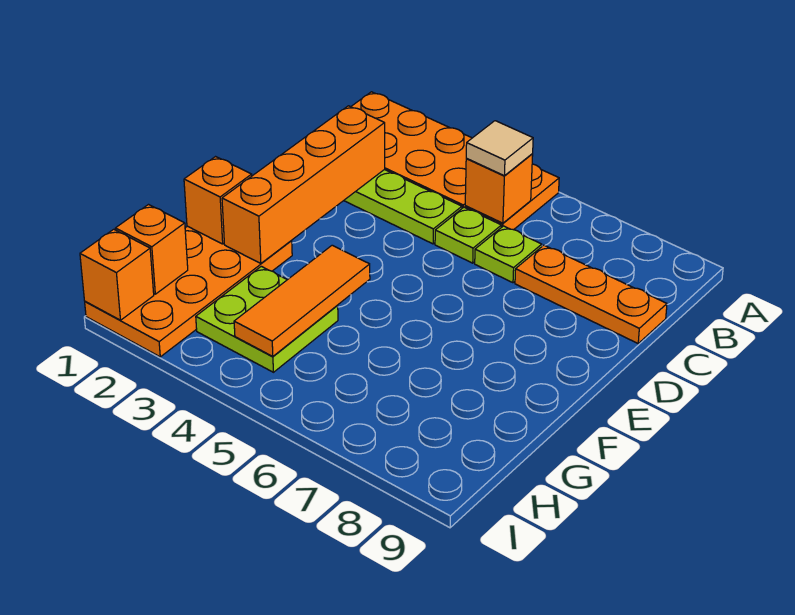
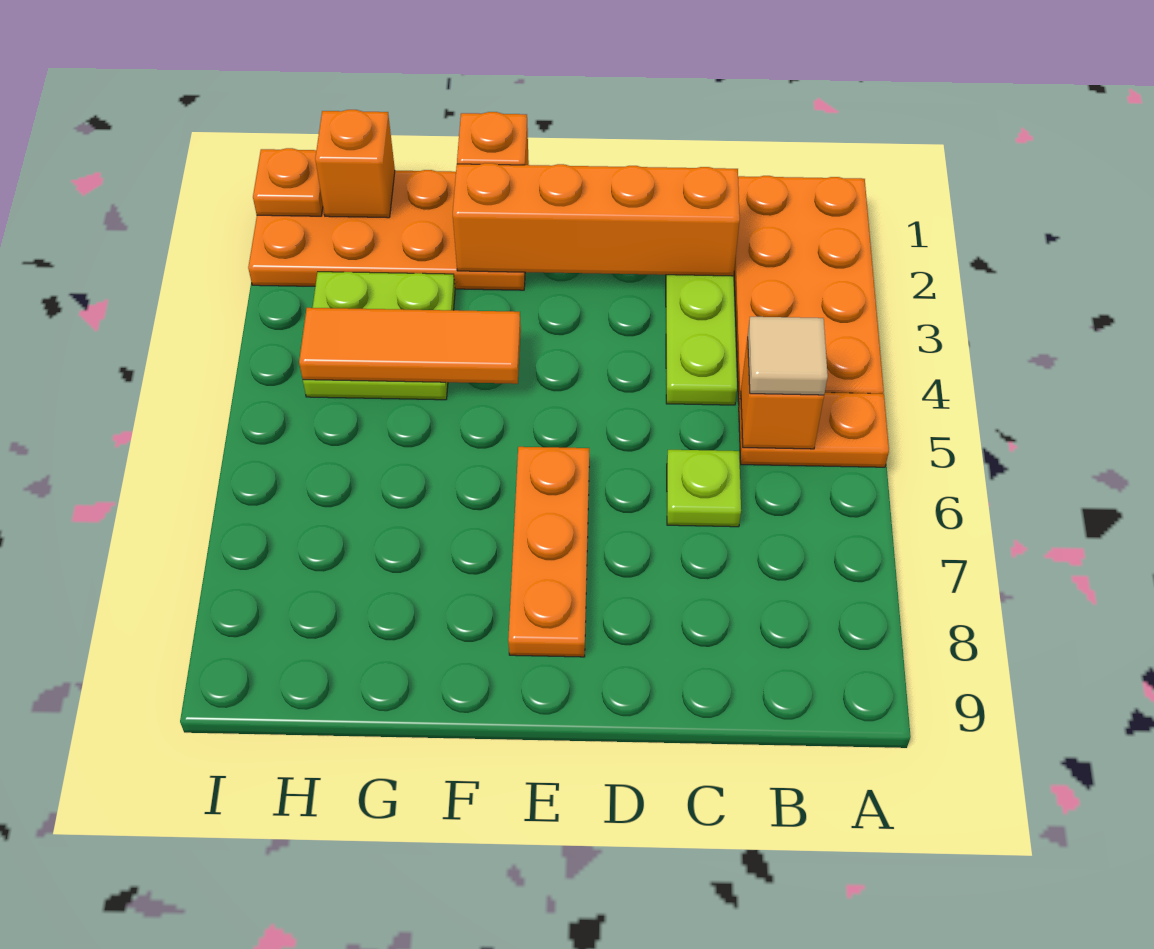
lime plate C5 level 1 -> none
orange plate C7:C9 level 1 -> orange plate E6:E8 level 1
orange brick I1 level 2 -> orange plate I1 level 2

